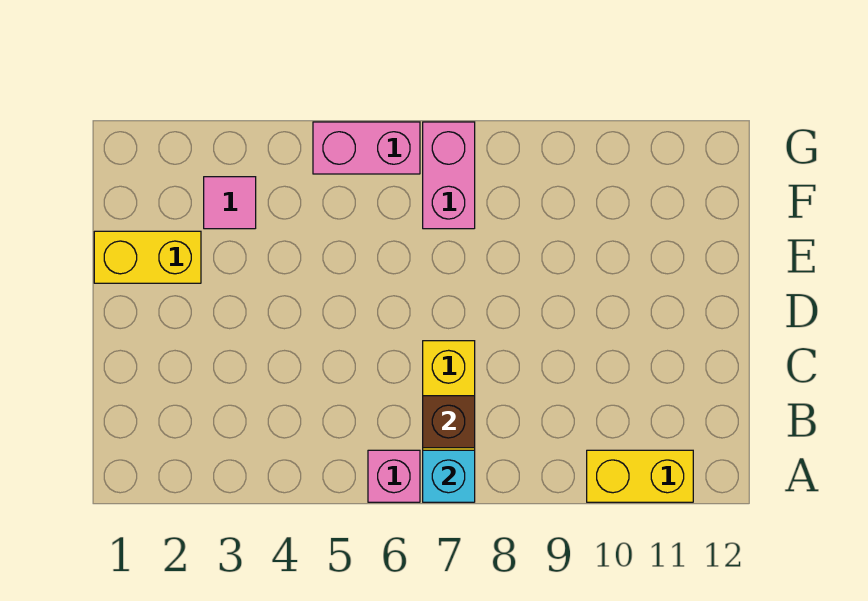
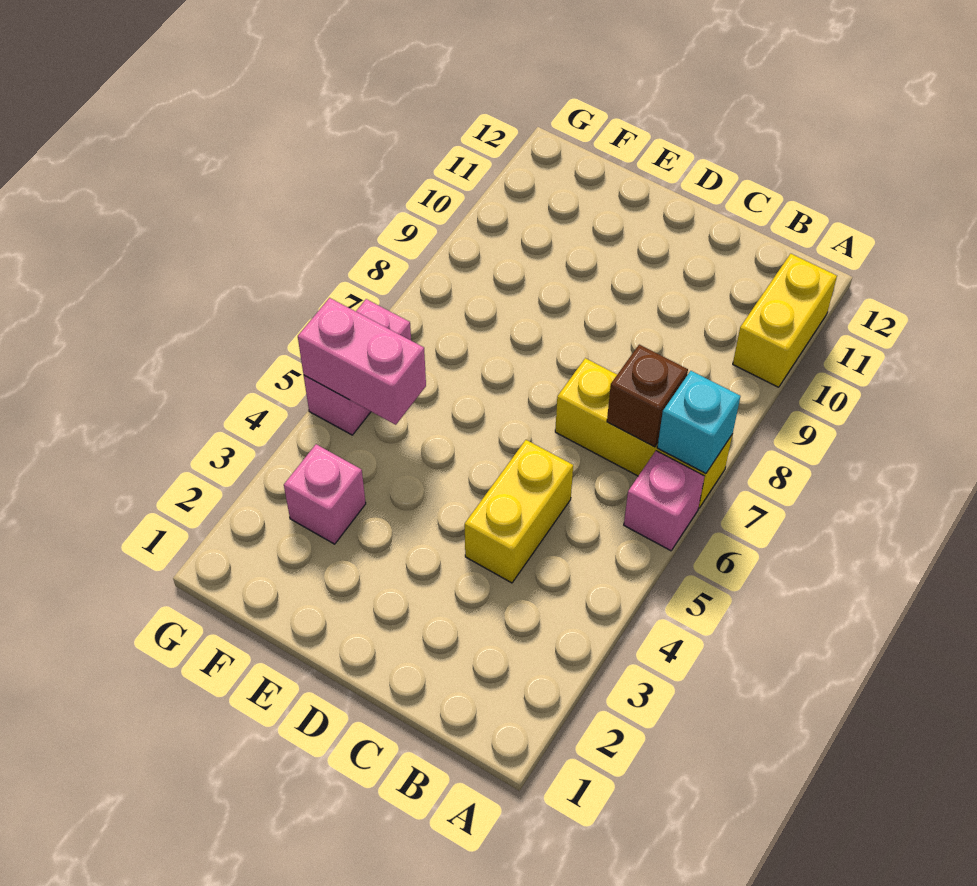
yellow brick E1:E2 level 1 -> yellow brick C4:C5 level 1
pink tile F3 level 1 -> pink brick F3 level 1
pink brick F7:G7 level 1 -> pink brick F5:G5 level 2

